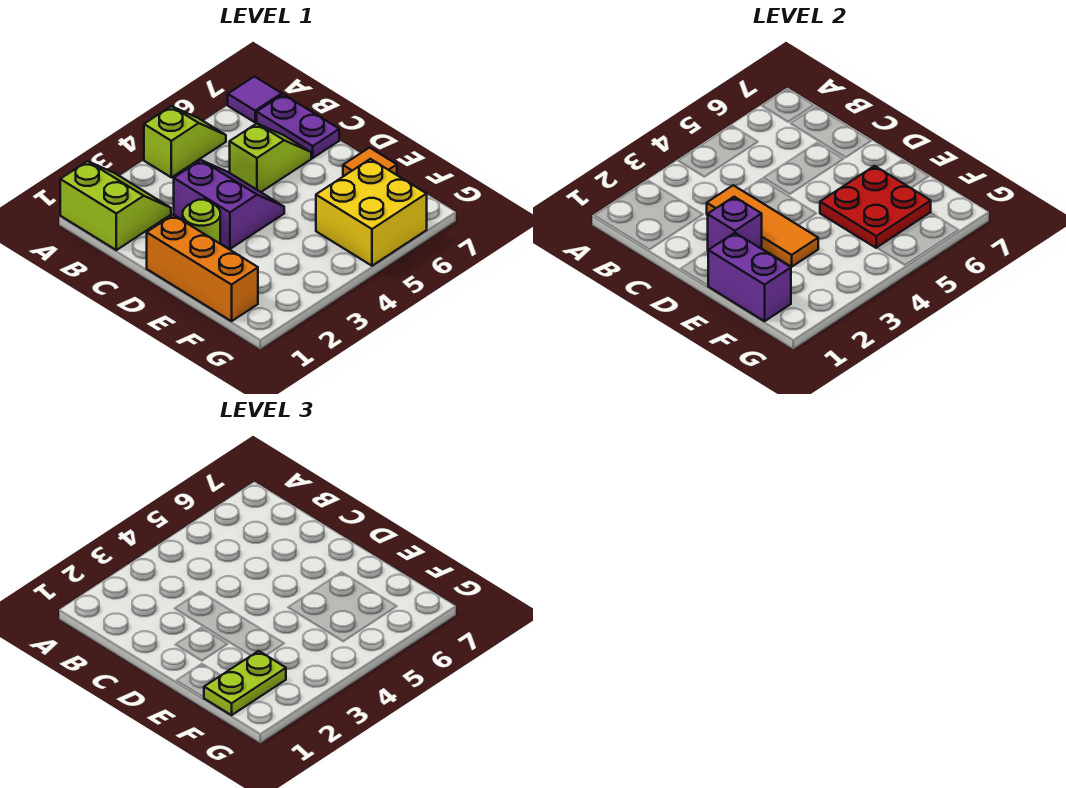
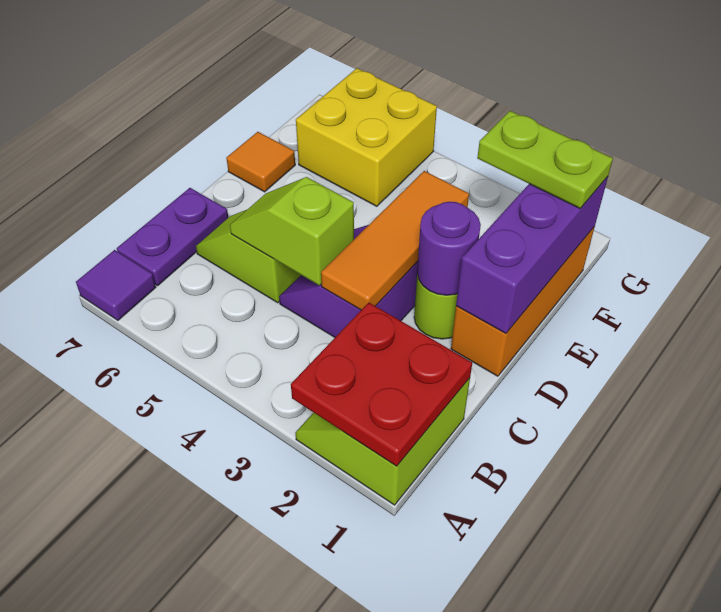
lime slope A4:A5 level 1 top 4 -> lime slope C4:C5 level 2 top 4
purple brick D2 level 2 -> purple round brick D2 level 2
purple brick E1:F1 level 2 -> purple brick D1:F1 level 2
red plate E5:F6 level 2 -> red plate A1:B2 level 2

